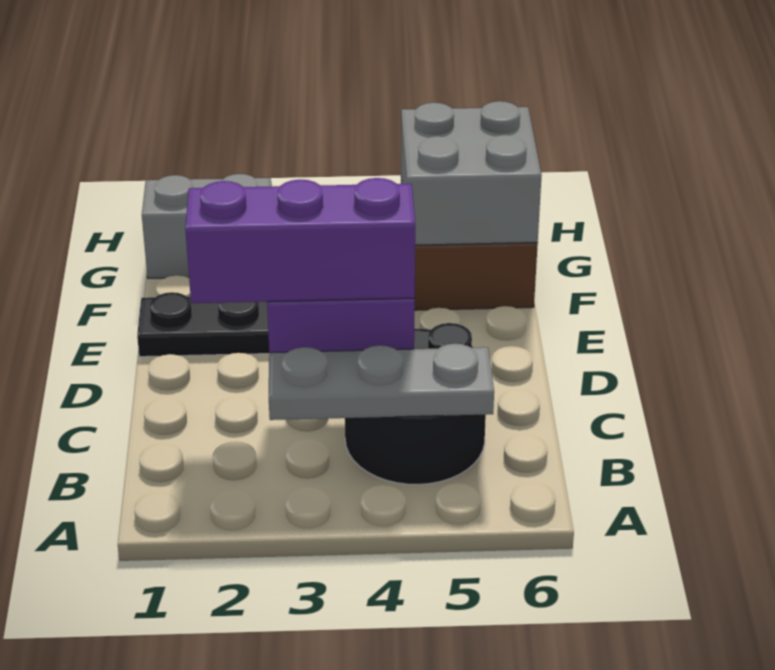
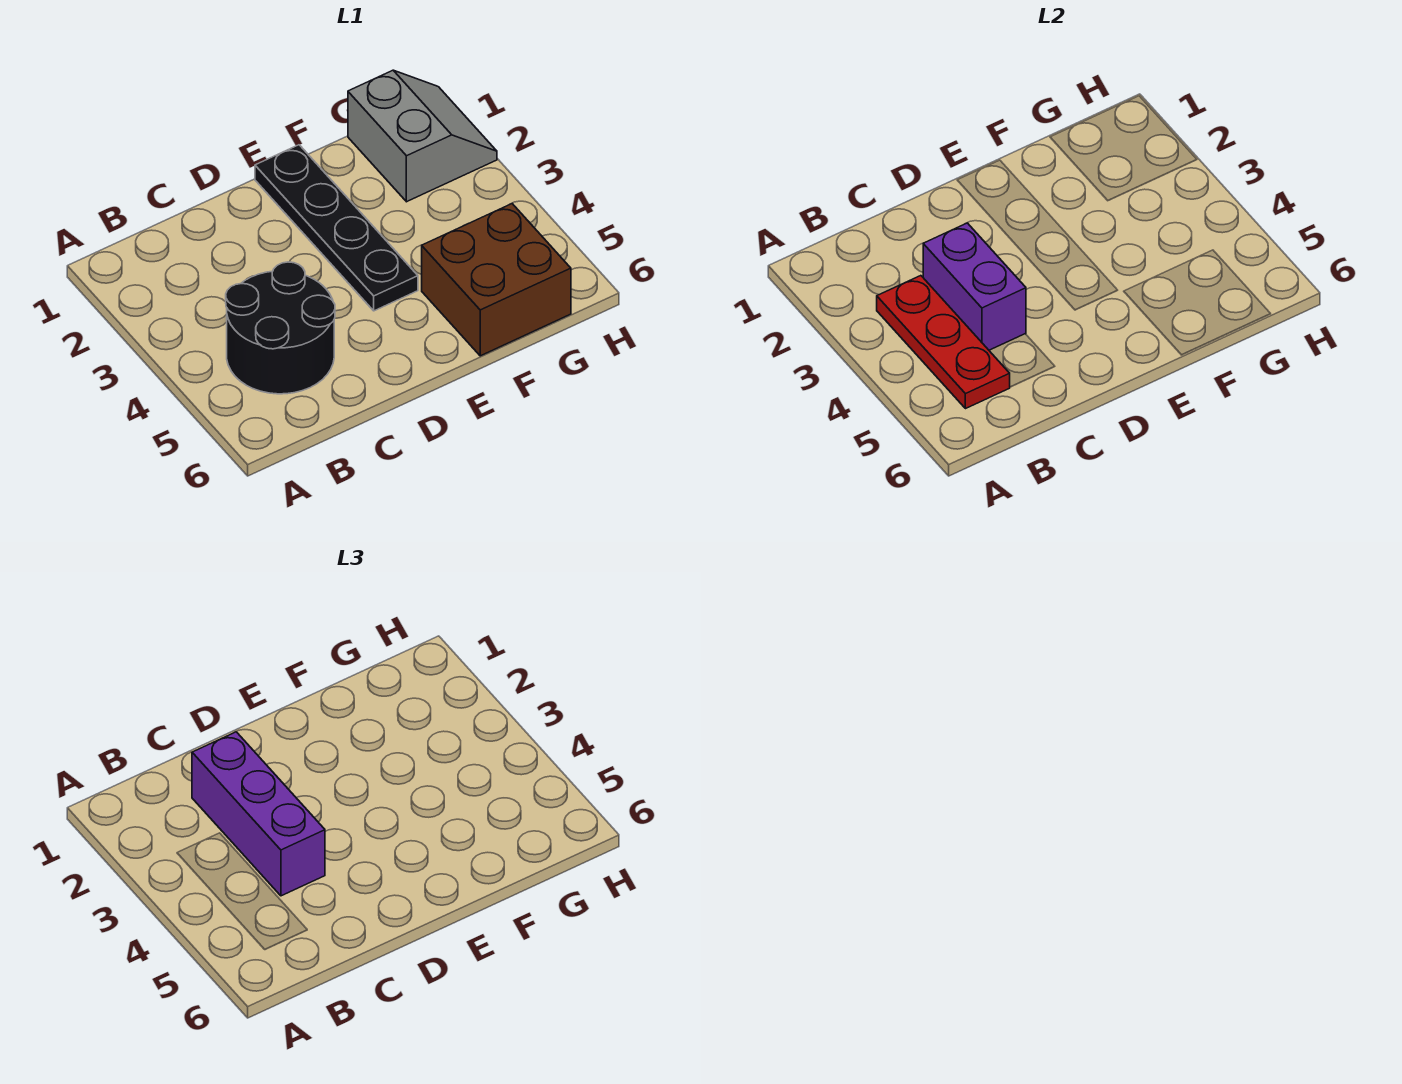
grey plate B3:B5 level 2 -> red plate B3:B5 level 2
grey brick F5:G6 level 2 -> none

